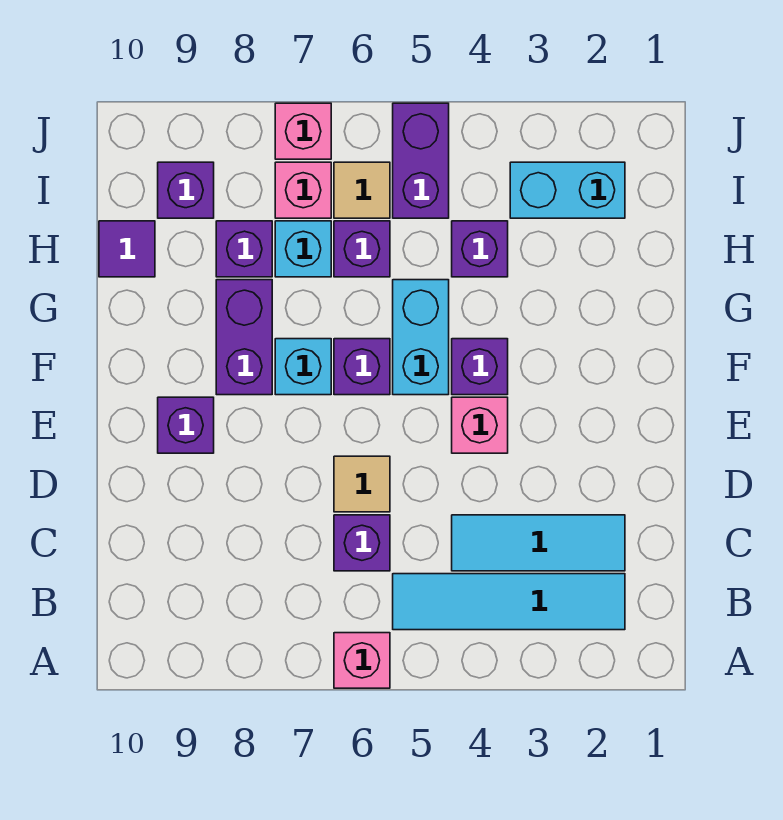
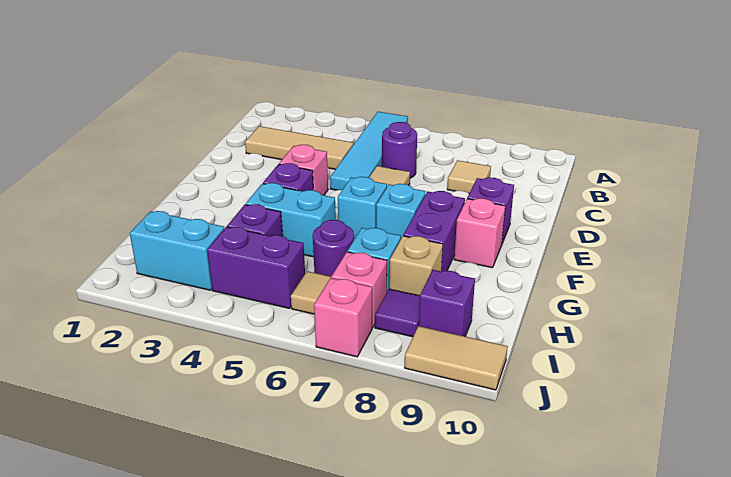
pink brick A6 level 1 -> pink brick F9 level 1
cyan tile B2:B5 level 1 -> cyan tile A5:D5 level 1
cyan tile C2:C4 level 1 -> tan tile C2:C4 level 1
purple brick C6 level 1 -> purple round brick C6 level 1
none -> tan tile C8 level 1
cyan brick F5:G5 level 1 -> cyan brick G4:G5 level 1
purple brick F6 level 1 -> cyan brick F6 level 1
purple brick H6 level 1 -> purple round brick H6 level 1
purple brick H8 level 1 -> tan brick H8 level 1
purple tile H10 level 1 -> purple tile I8 level 1
purple brick I5:J5 level 1 -> purple brick I4:I5 level 1
none -> tan tile J9:J10 level 1

